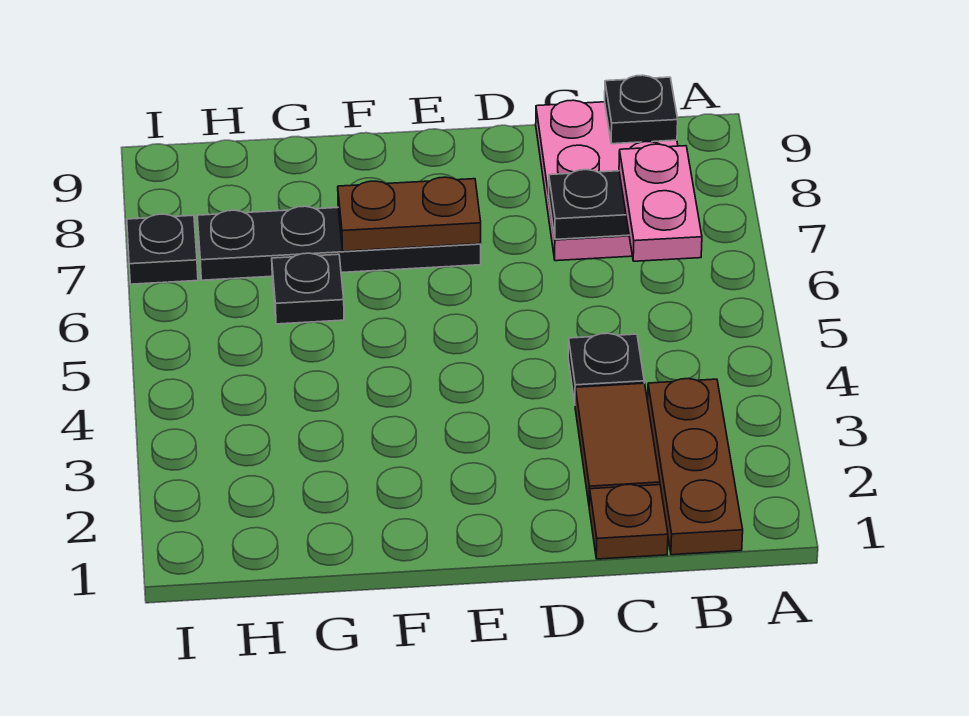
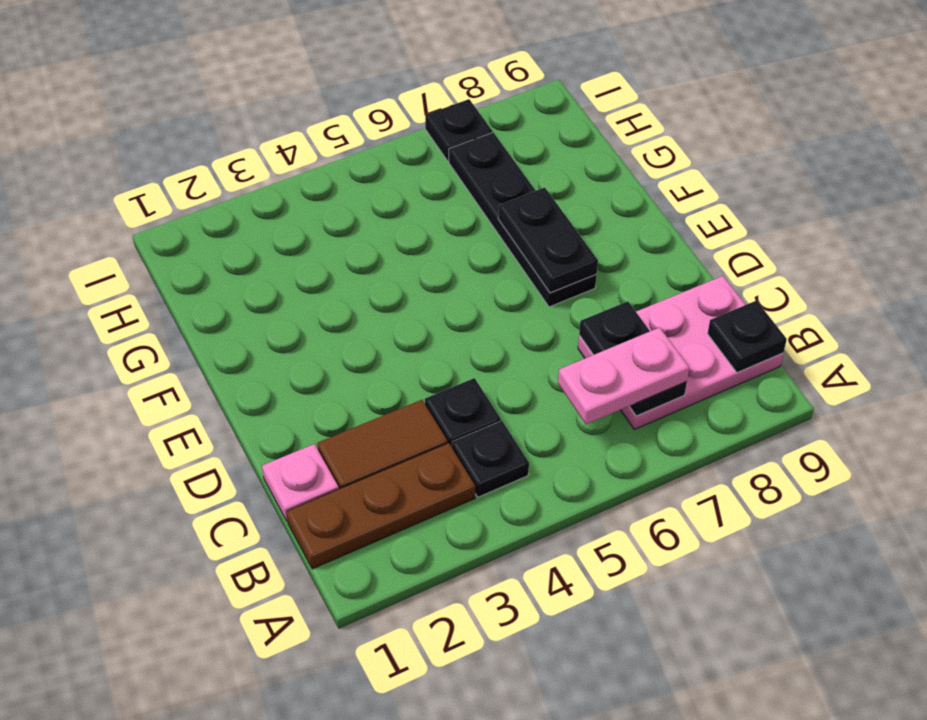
brown plate C1 level 1 -> pink plate C1 level 1
brown plate E7:F7 level 2 -> black plate E7:F7 level 2
black plate G6 level 1 -> black plate B4 level 1

